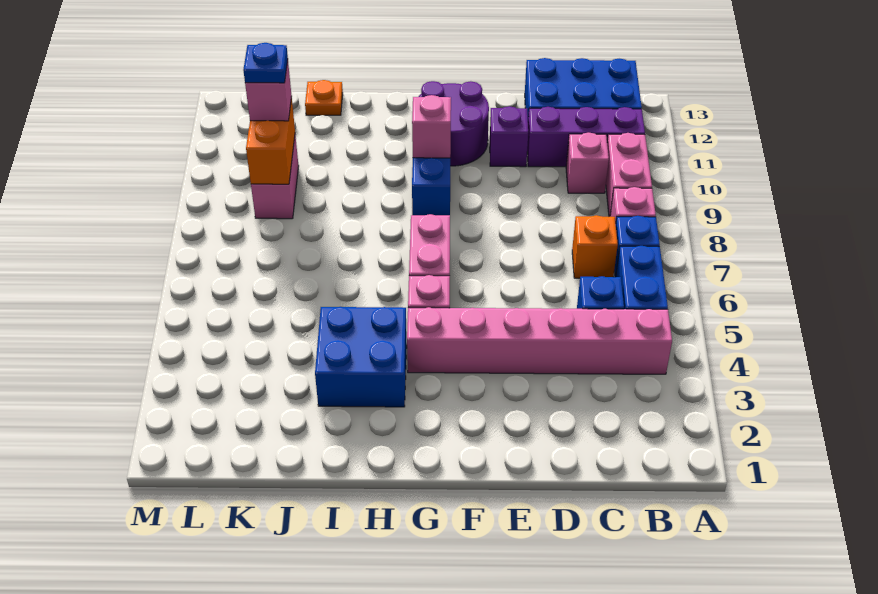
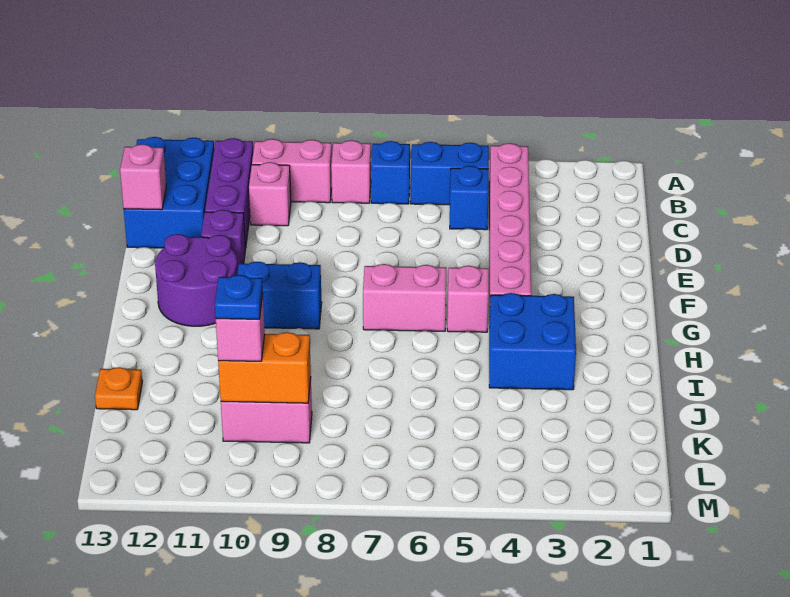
orange brick C7 level 1 -> none
pink brick G10 level 2 -> pink brick D13 level 2

